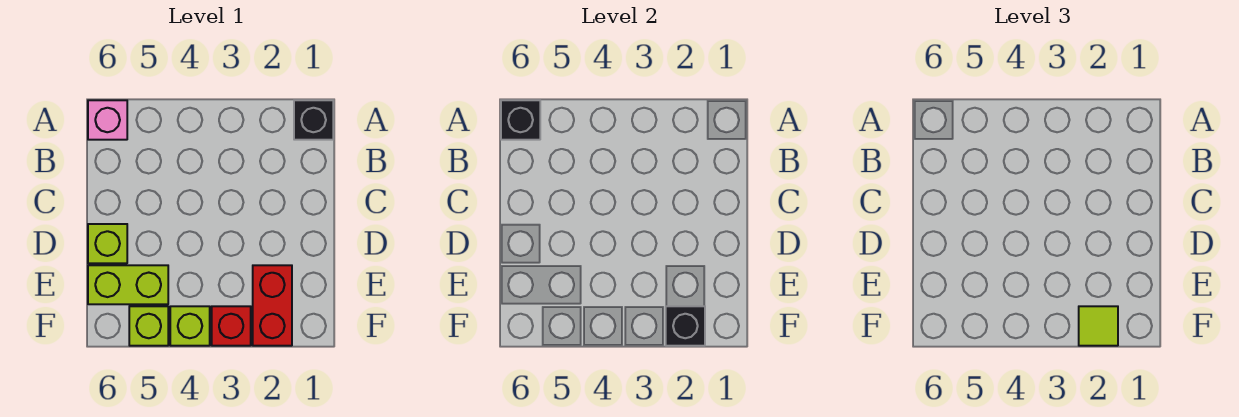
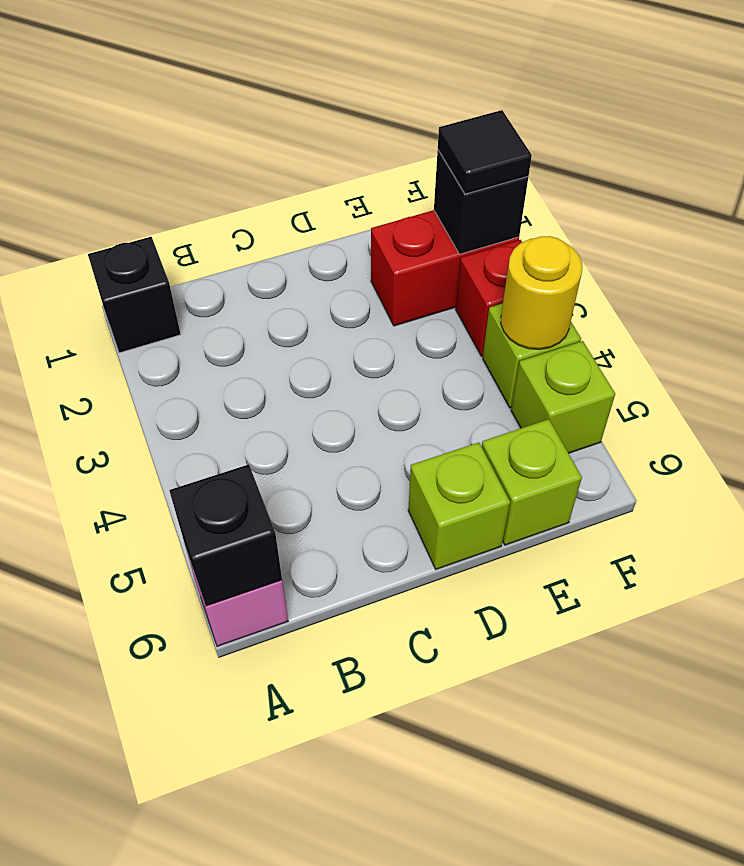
lime brick E5:E6 level 1 -> lime brick E6 level 1
lime tile F2 level 3 -> black tile F2 level 3
none -> yellow round brick F4 level 2

